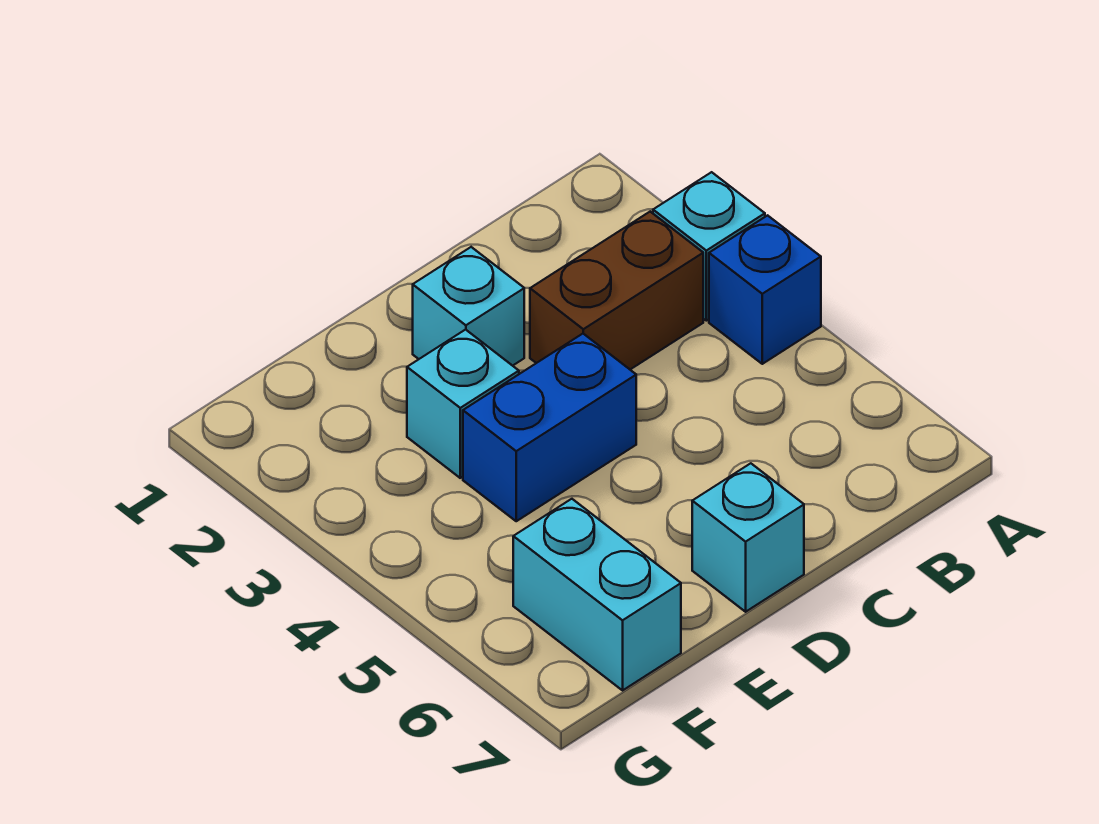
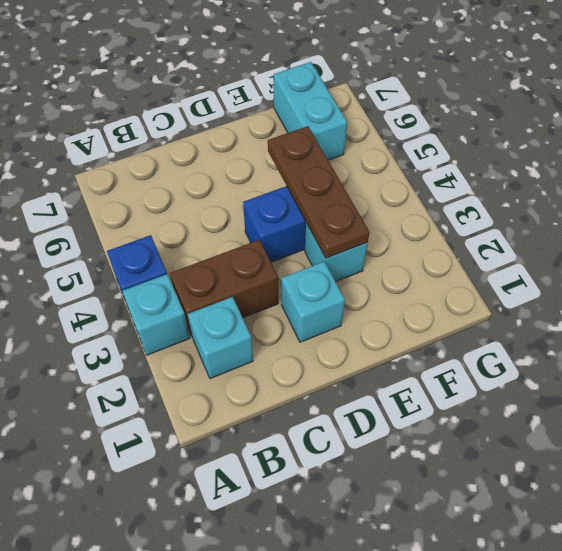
cyan brick D7 level 1 -> cyan brick B2 level 1
none -> brown plate E3:E5 level 2

